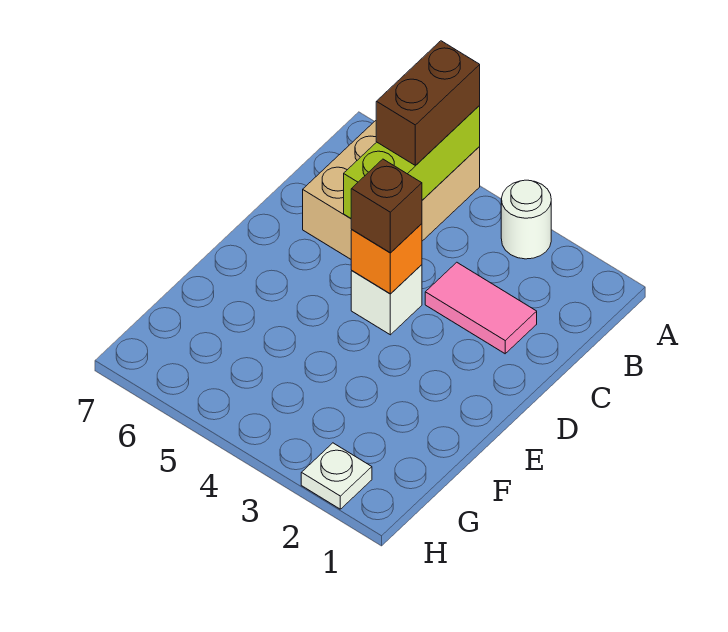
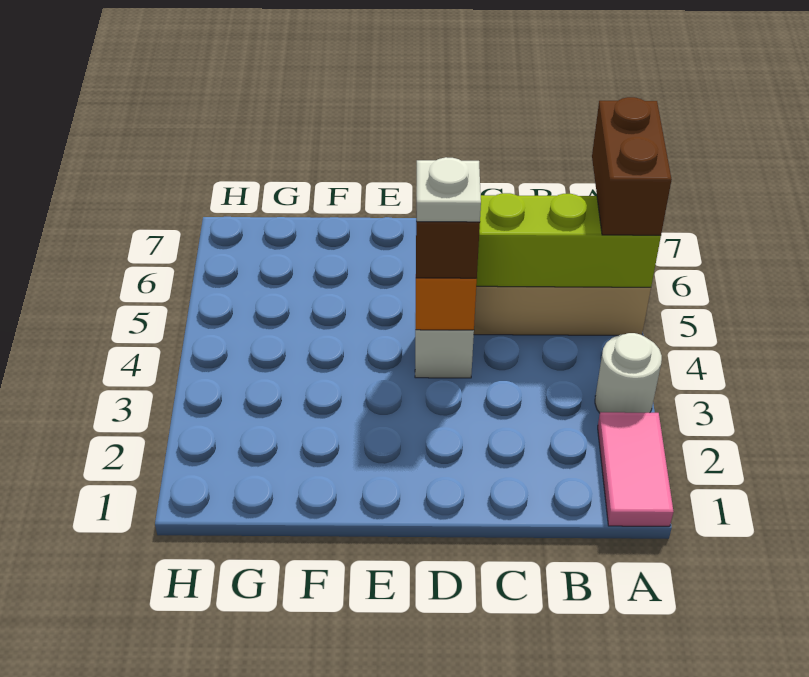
brown brick A5:B5 level 3 -> brown brick A5:A6 level 3
pink tile C2:C3 level 1 -> pink tile A1:A2 level 1
white plate H2 level 1 -> white plate D4 level 4

